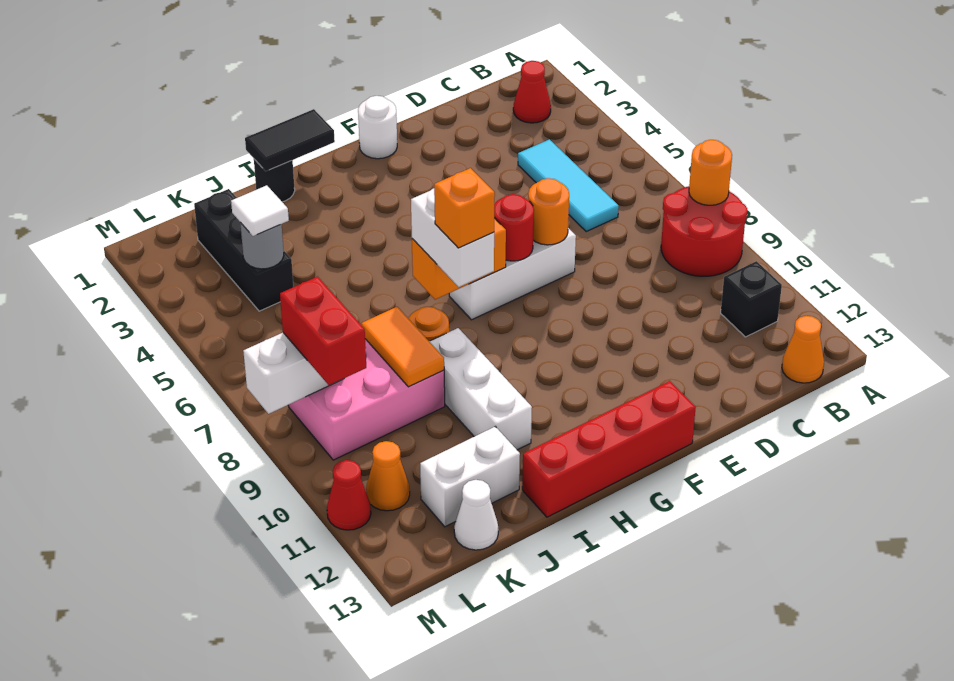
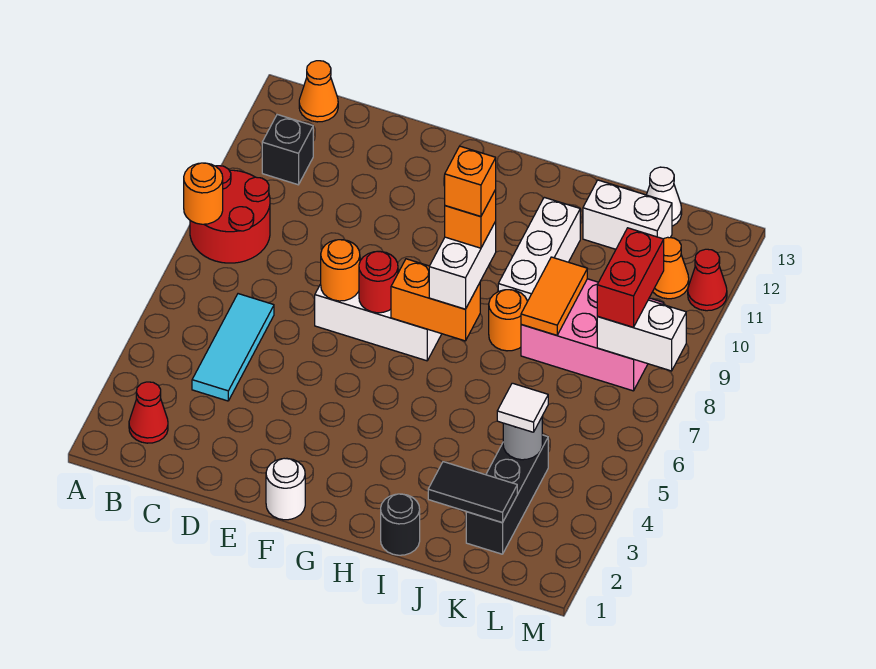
red brick F13:I13 level 1 -> none
black tile H1:I1 level 2 -> black tile J2:K2 level 2
none -> orange brick H8 level 5

